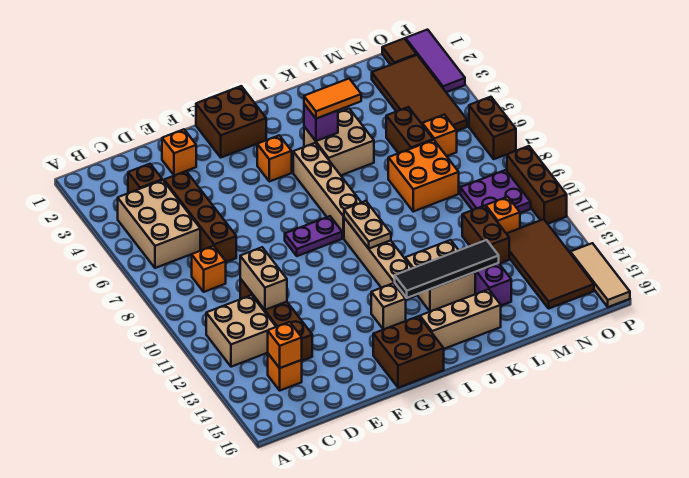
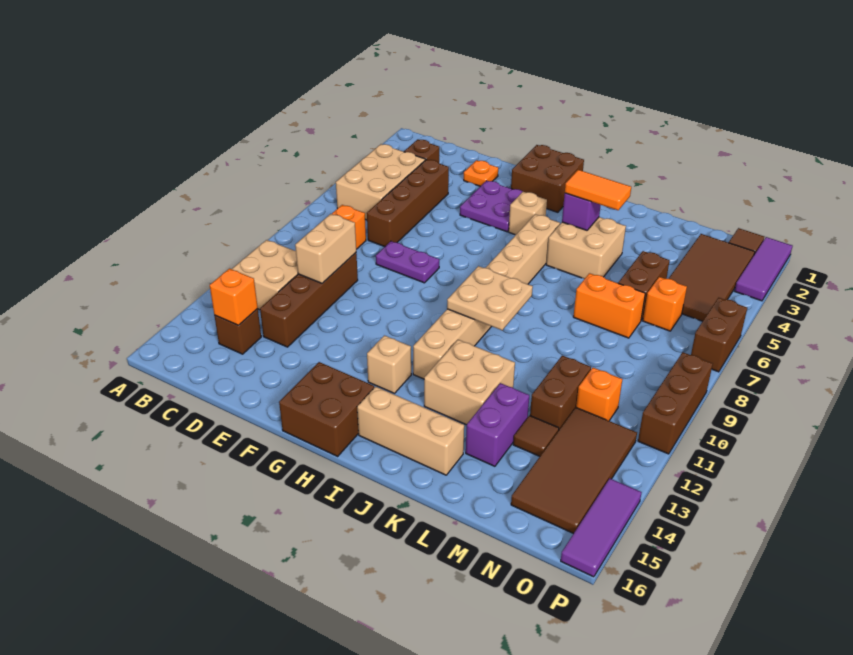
orange brick C14 level 1 -> brown brick C14 level 1
orange brick E2 level 1 -> orange plate E2 level 1
purple plate G8:H8 level 1 -> purple plate E8:F8 level 1
orange brick H4 level 1 -> tan brick H4 level 1
tan plate I9:I10 level 2 -> tan plate I9:J10 level 2
black tile I13:L13 level 2 -> none
orange brick L7:M8 level 1 -> orange brick L7:M7 level 1
none -> brown tile M13 level 1
purple plate N9:O10 level 1 -> purple plate F3:G4 level 1
tan tile P14:P16 level 1 -> purple tile P14:P16 level 1

